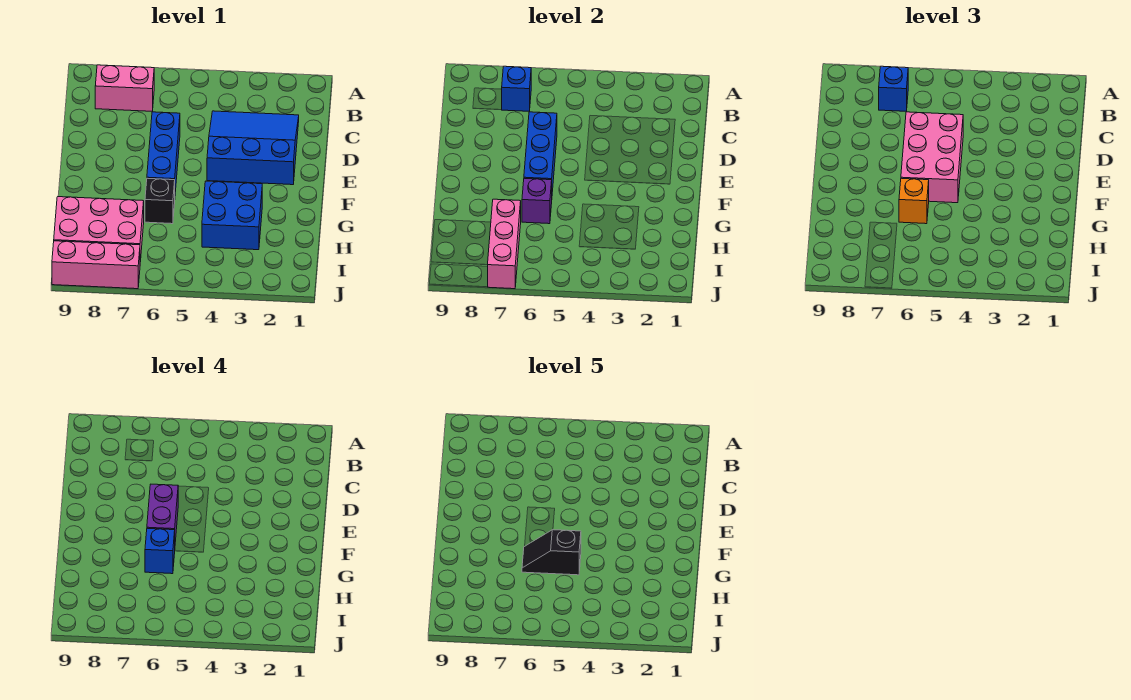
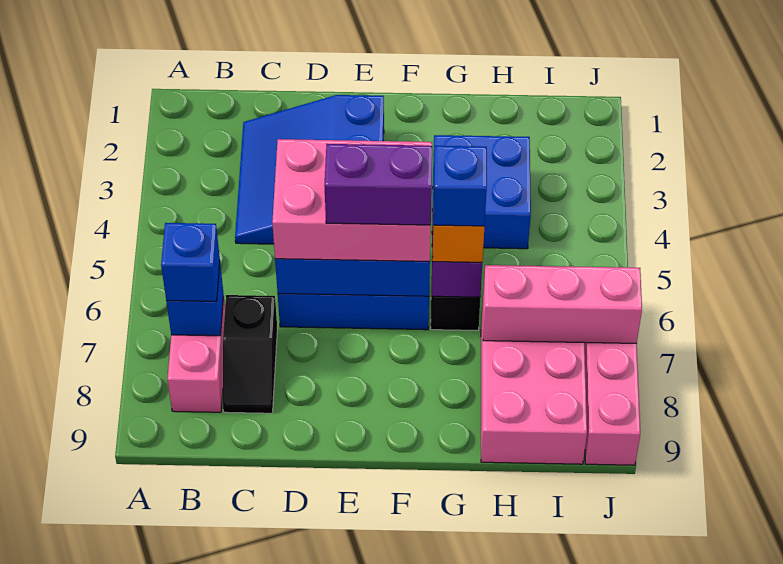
black slope G5:G6 level 5 top 5 -> black slope C7:C8 level 1 top 7

